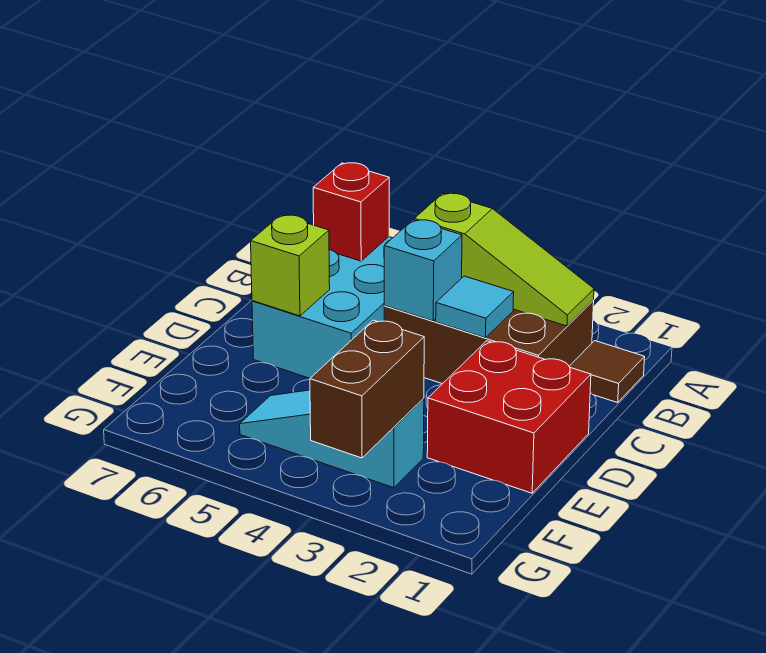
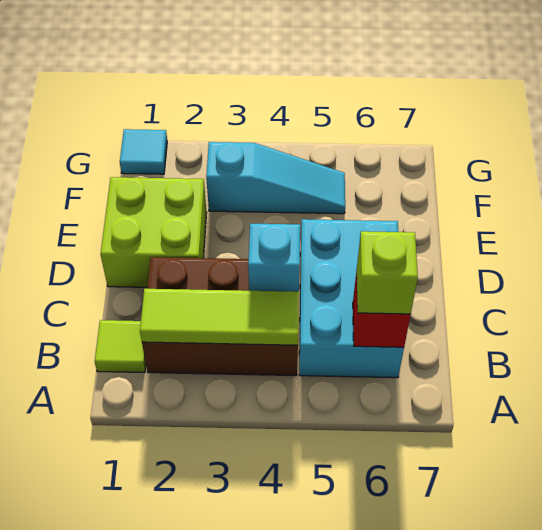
brown tile B1 level 1 -> lime tile B1 level 1
lime slope B2:B4 level 2 top 4 -> lime tile B2:B4 level 2
cyan tile C3 level 2 -> cyan tile G1 level 1
red brick D1:E2 level 1 -> lime brick D1:E2 level 1
lime brick D6 level 2 -> lime brick B6 level 3
brown brick F3:G3 level 2 -> none

